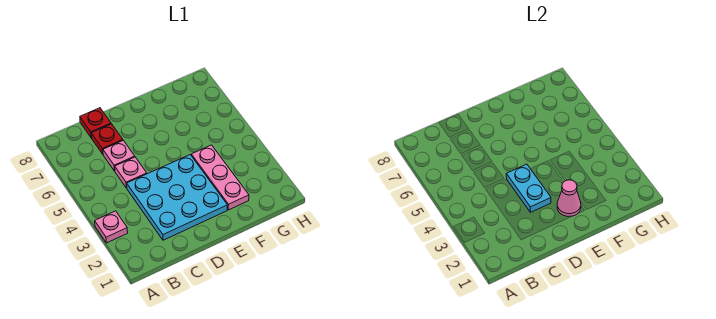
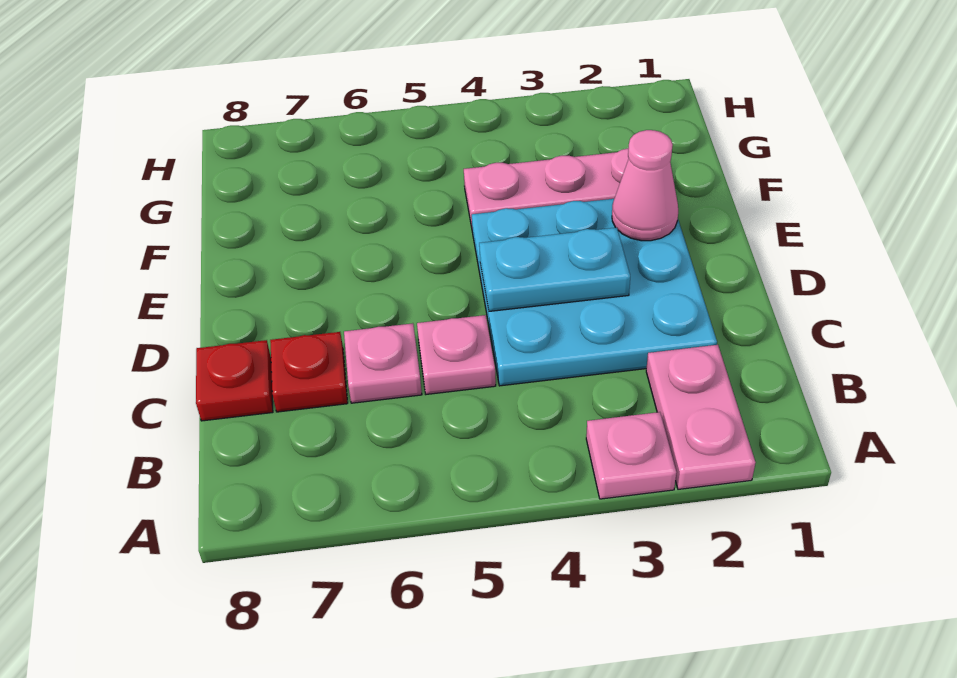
none -> pink plate A2:B2 level 1

